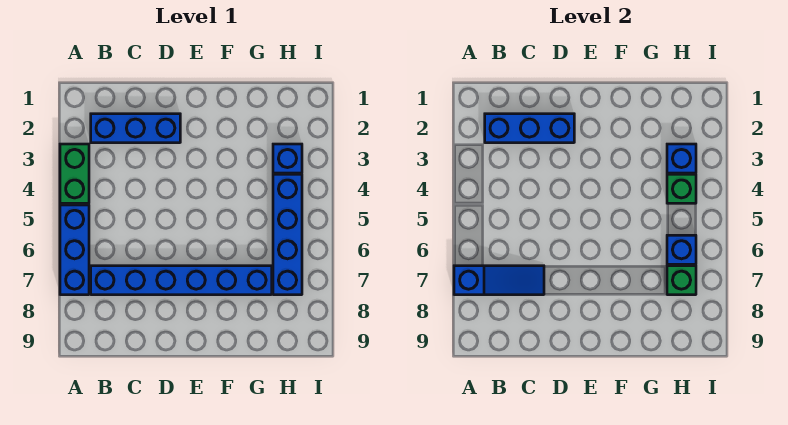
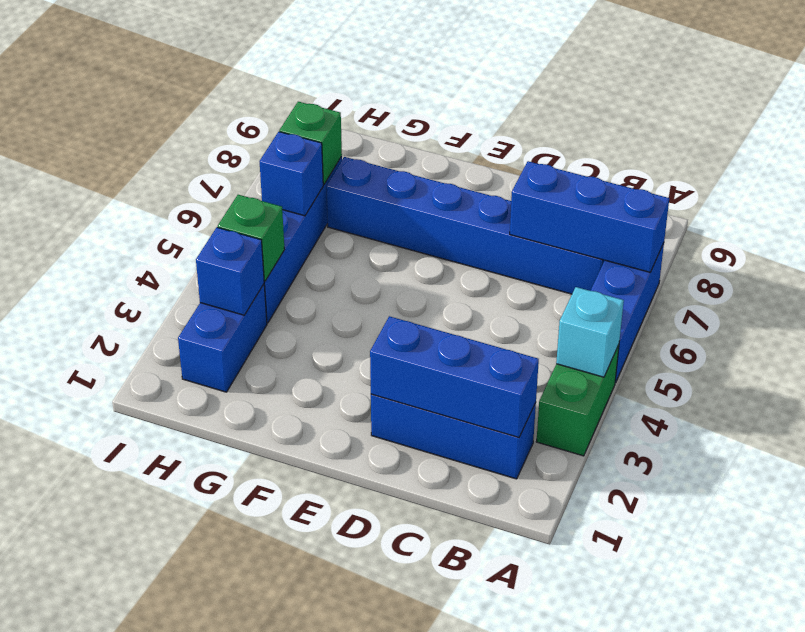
none -> cyan brick A4 level 2
blue slope A7:C7 level 2 top A -> blue brick A7:C7 level 2
blue brick H3 level 1 -> blue brick H2:H3 level 1

